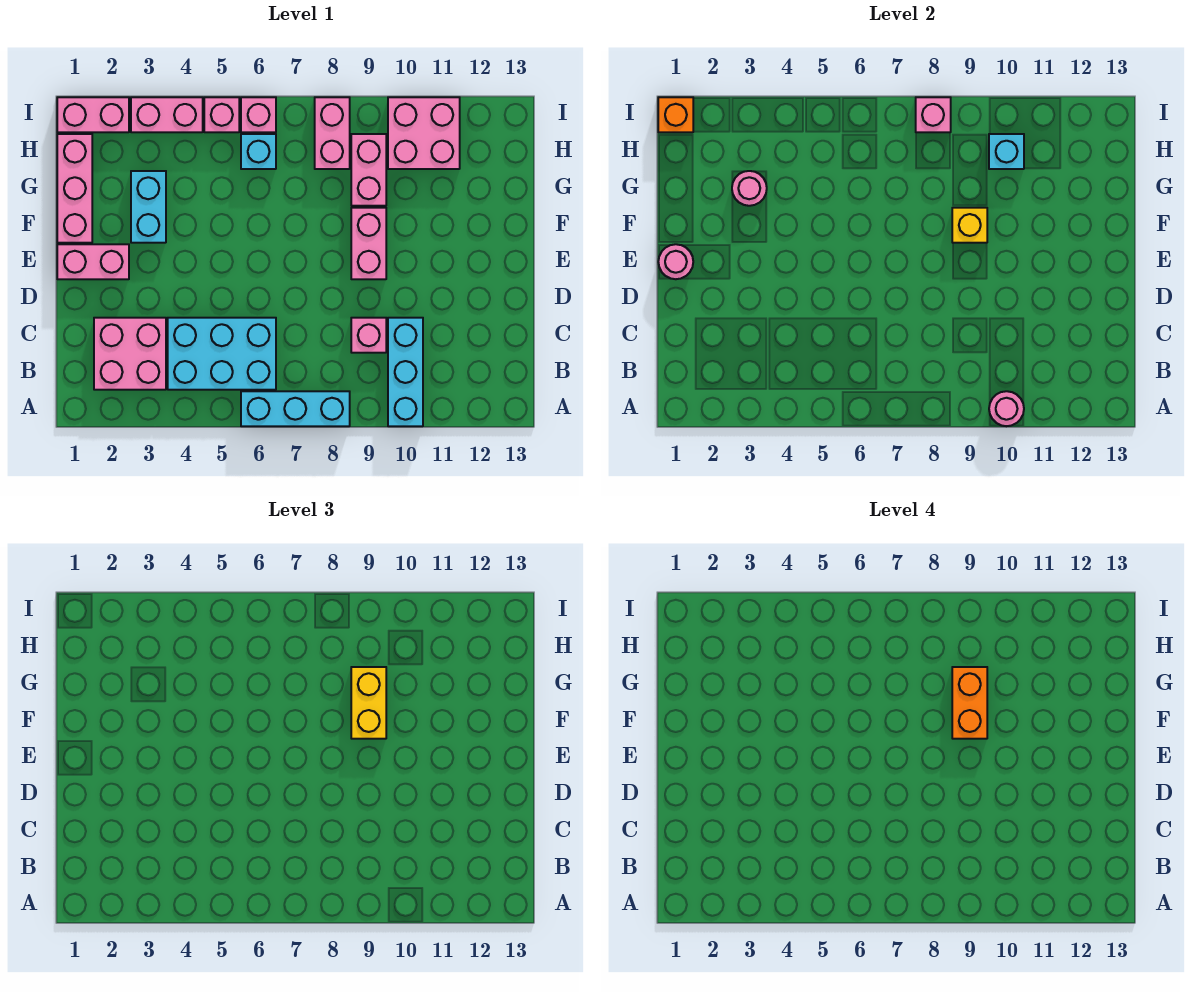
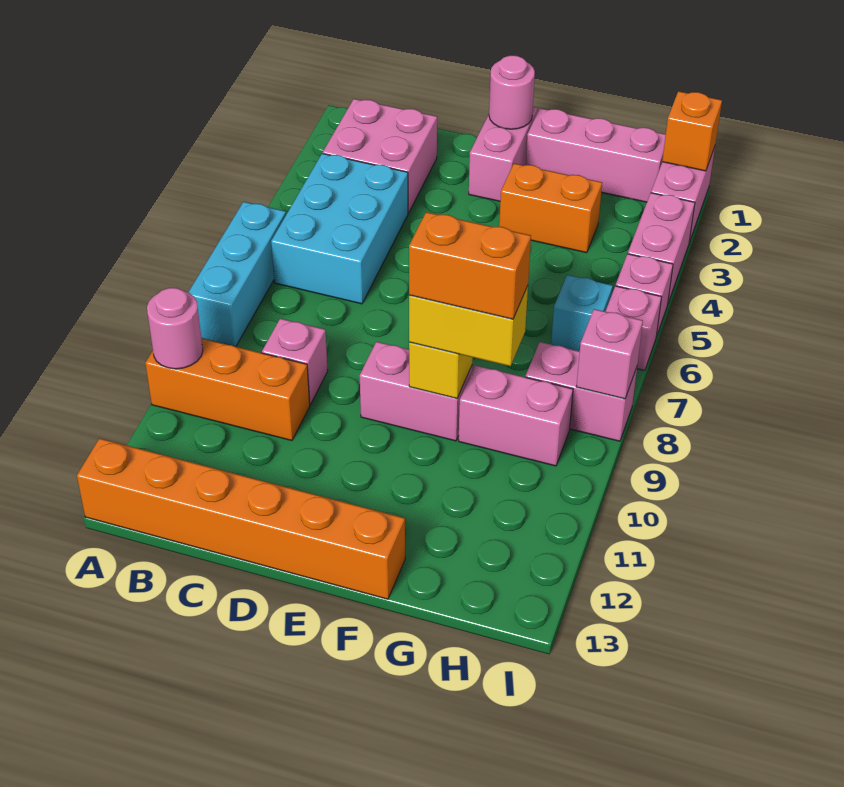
cyan brick A10:C10 level 1 -> orange brick A10:C10 level 1
none -> orange brick A13:F13 level 1
cyan brick F3:G3 level 1 -> orange brick F3:G3 level 1
pink round brick G3 level 2 -> none
pink brick H10:I11 level 1 -> none
cyan brick H10 level 2 -> none

